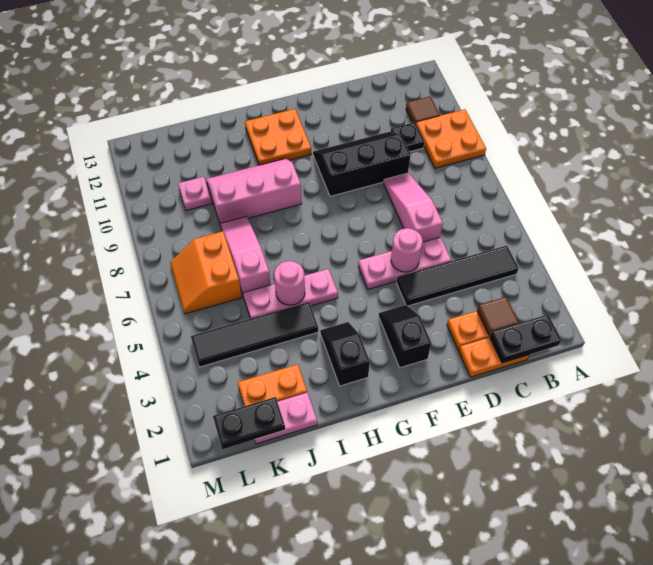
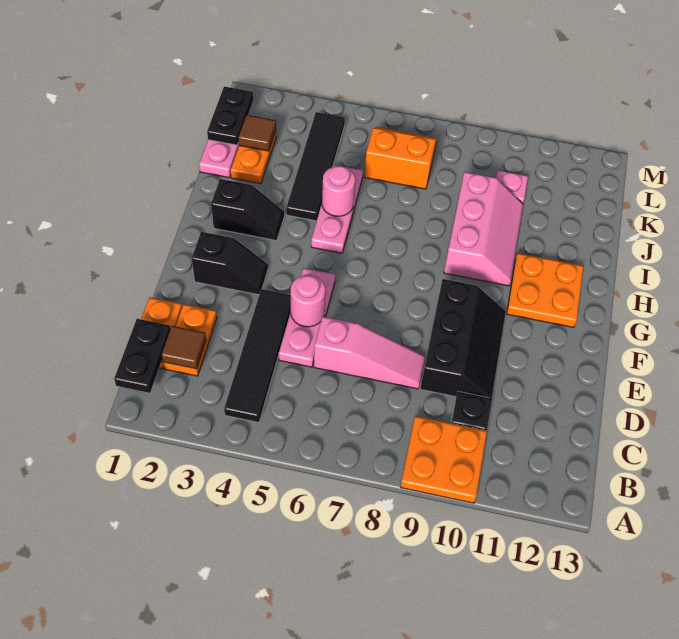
brown tile B11 level 1 -> brown tile K2 level 2
pink slope J6:J8 level 1 top 6 -> none

